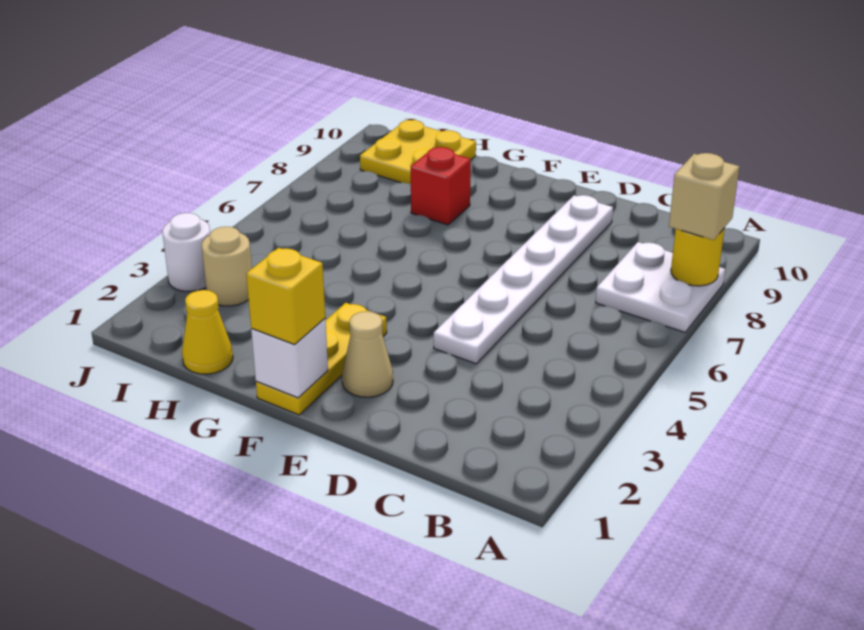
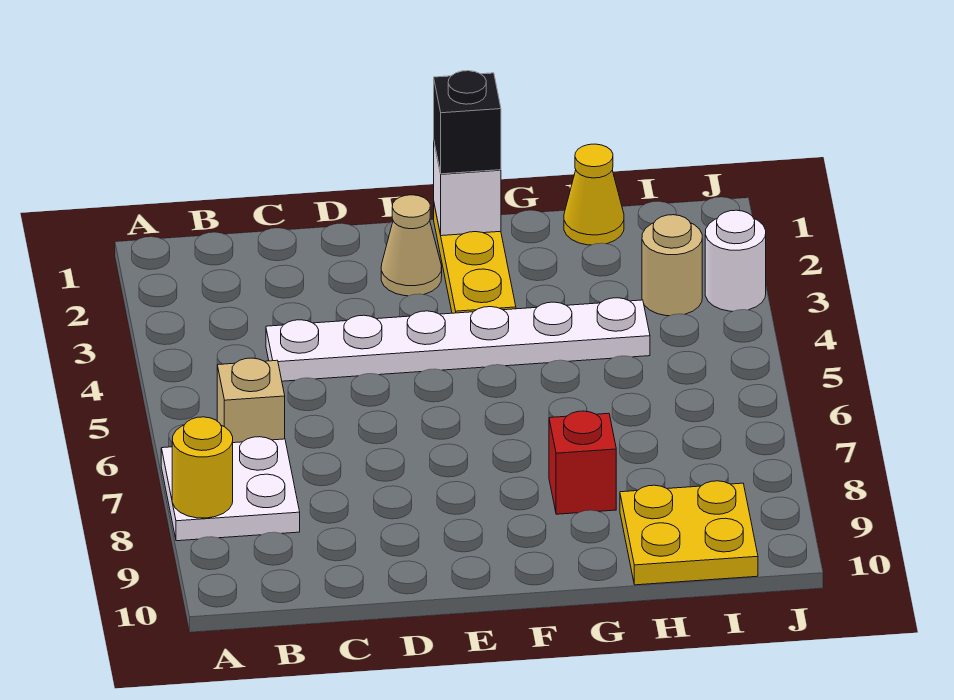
tan brick A8 level 3 -> tan brick B6 level 1
white plate D4:D9 level 1 -> white plate C4:H4 level 1
yellow brick F1 level 3 -> black brick F1 level 3

